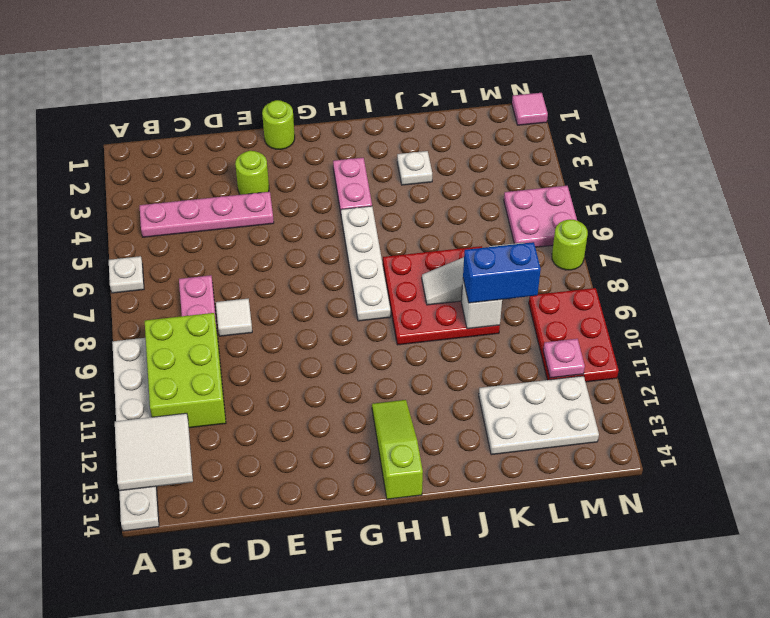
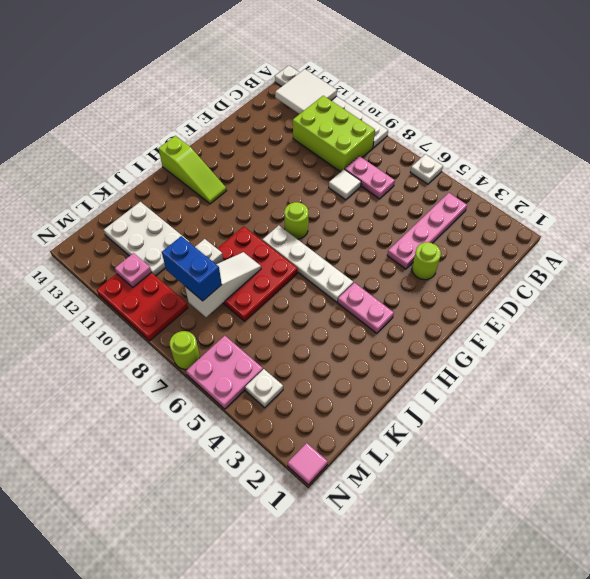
lime round brick F1 level 1 -> lime round brick G8 level 1
white plate J3 level 1 -> white plate M4 level 1
blue brick K9:L9 level 3 -> blue brick L8:L9 level 3
white plate K12:M13 level 1 -> white plate K11:L13 level 1

